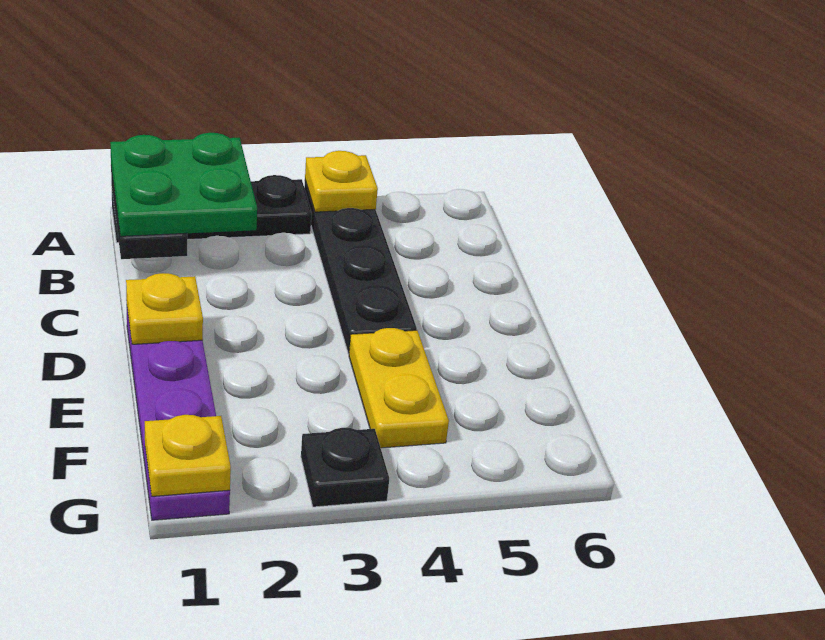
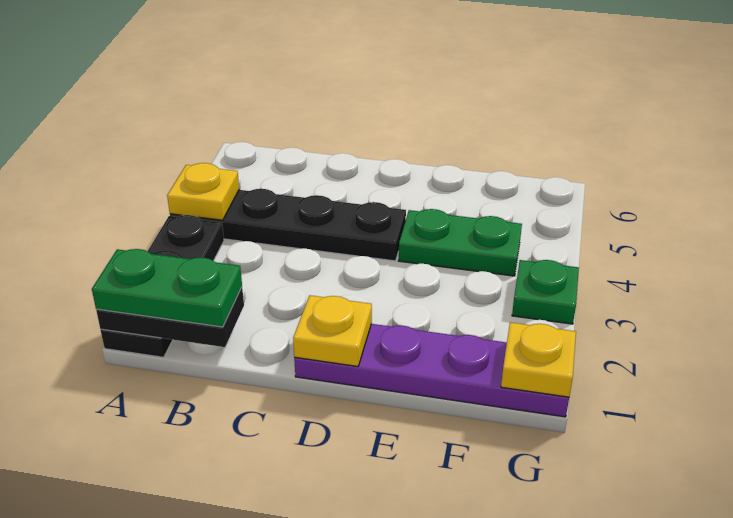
green plate A1:B2 level 3 -> green plate A1:B1 level 3
yellow plate E4:F4 level 1 -> green plate E4:F4 level 1
black plate G3 level 1 -> green plate G3 level 1

